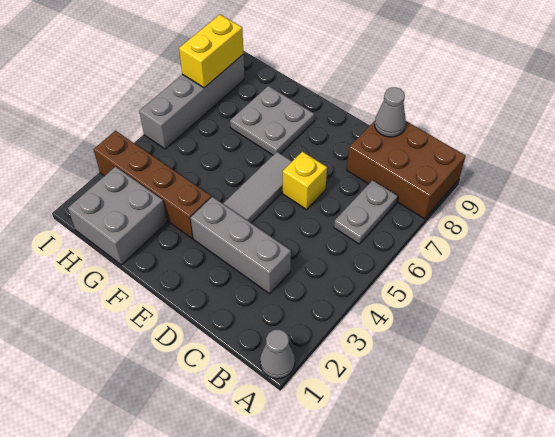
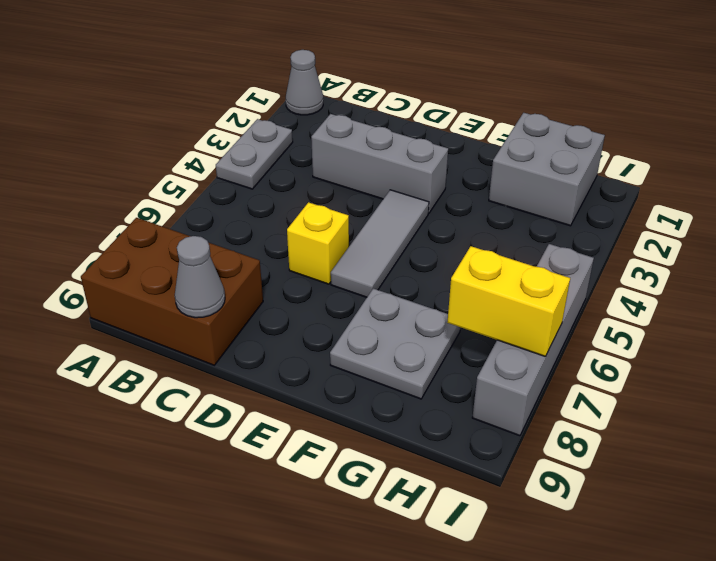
grey plate B6:B7 level 1 -> grey plate A3:A4 level 1
brown brick F3:I3 level 1 -> none
yellow brick I7:I8 level 2 -> yellow brick H7:I7 level 2

